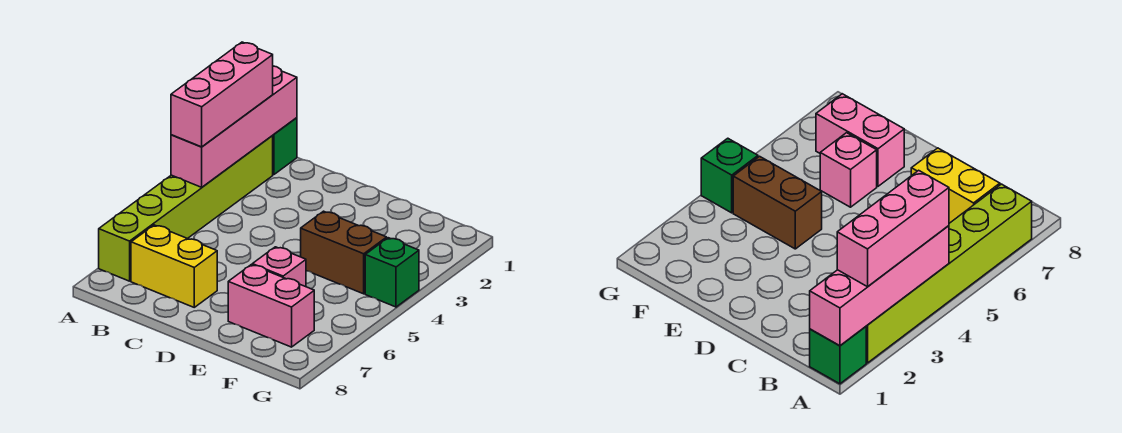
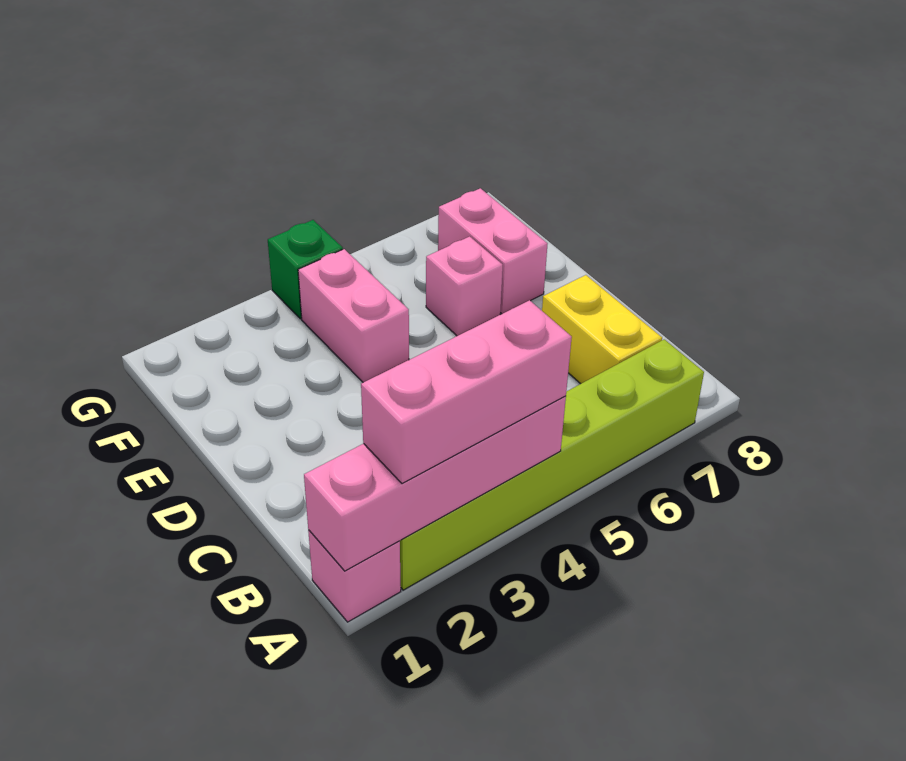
green brick A1 level 1 -> pink brick A1 level 1
brown brick E4:F4 level 1 -> pink brick E4:F4 level 1

